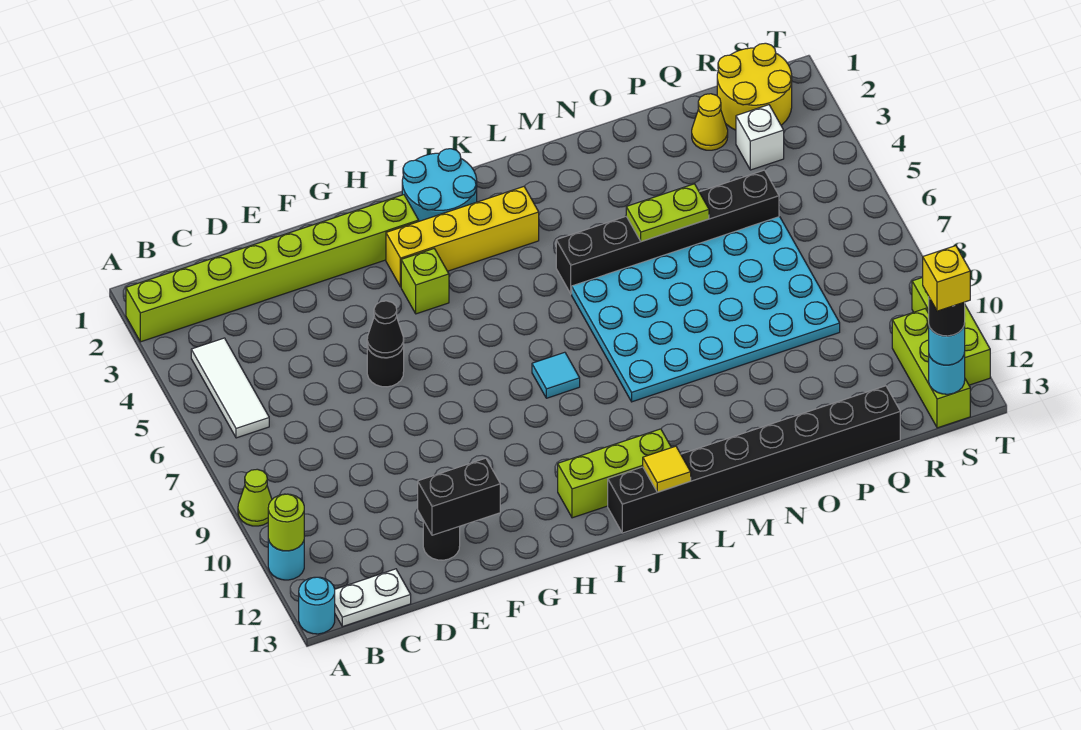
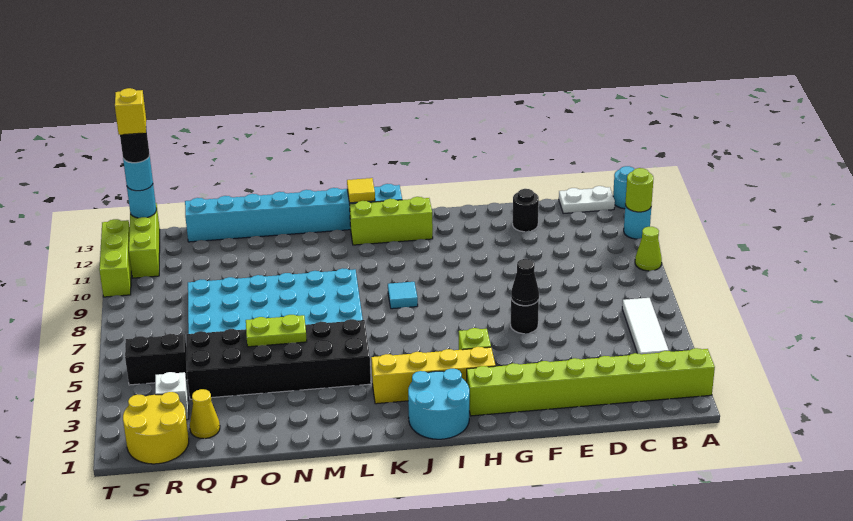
black brick E12:F12 level 2 -> black brick R5:S5 level 1
black brick J13:Q13 level 1 -> cyan brick J13:Q13 level 1
black brick L5:Q5 level 1 -> black brick L4:Q5 level 1

